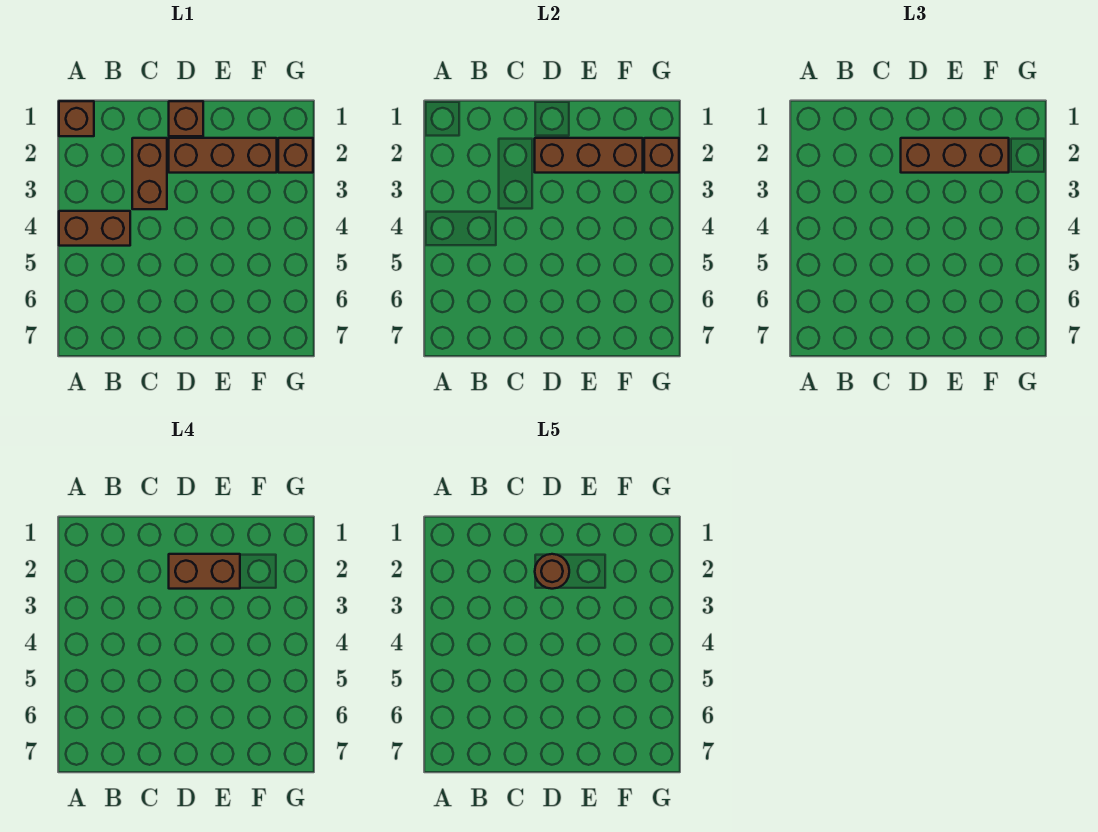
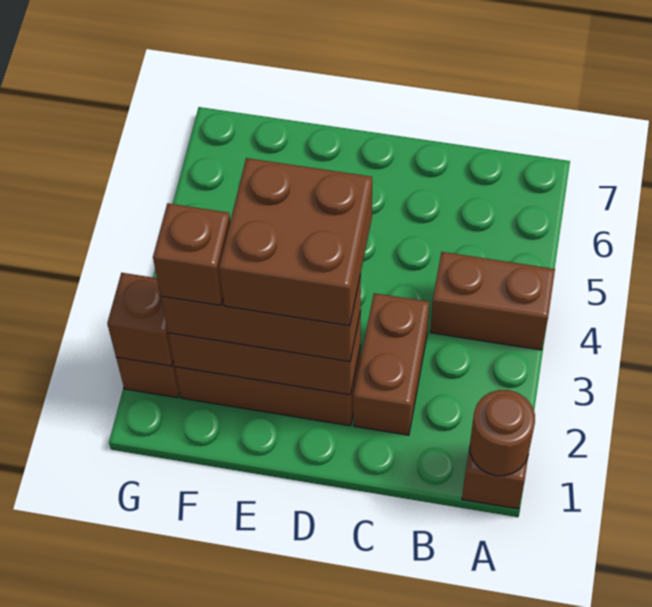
brown brick D1 level 1 -> brown brick F2 level 4
brown brick D2:E2 level 4 -> brown brick D2:E3 level 4
brown round brick D2 level 5 -> brown round brick A1 level 2

